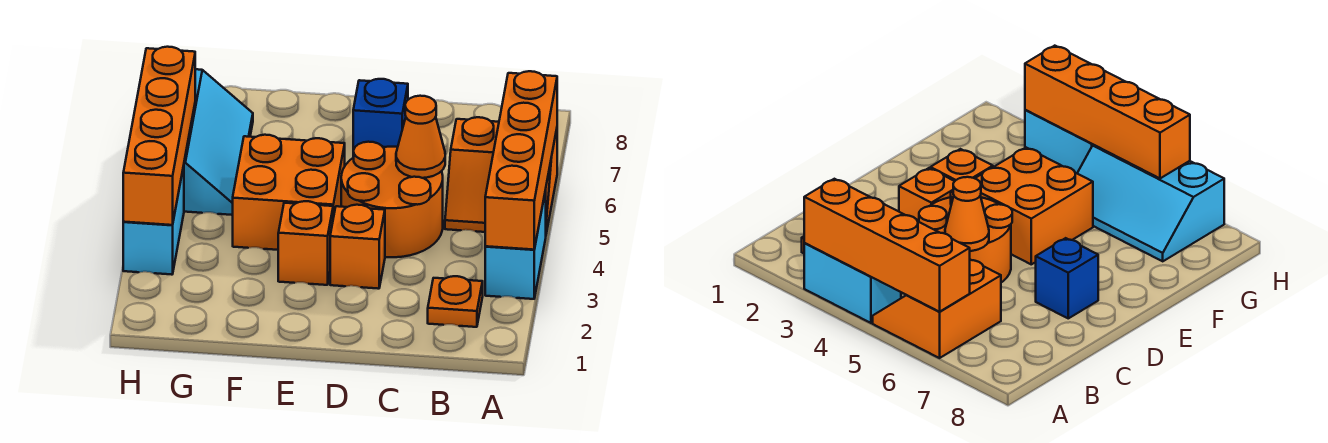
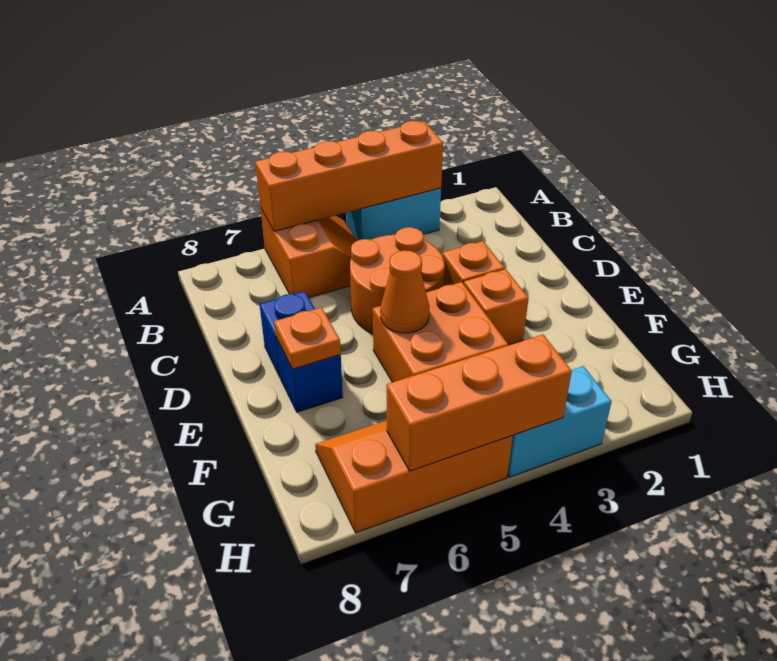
orange plate B2 level 1 -> orange plate E7 level 2
orange cone C5 level 2 -> orange cone E5 level 2
none -> blue brick E7 level 1
cyan slope G5:H7 level 1 top H -> orange slope G5:H7 level 1 top H
orange brick H3:H6 level 2 -> orange brick H4:H6 level 2

